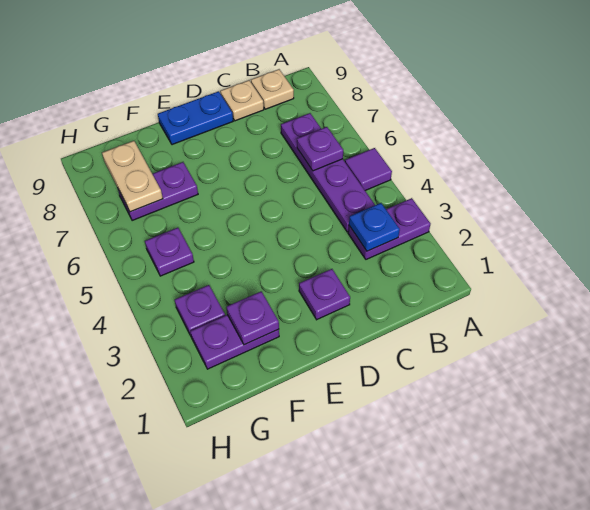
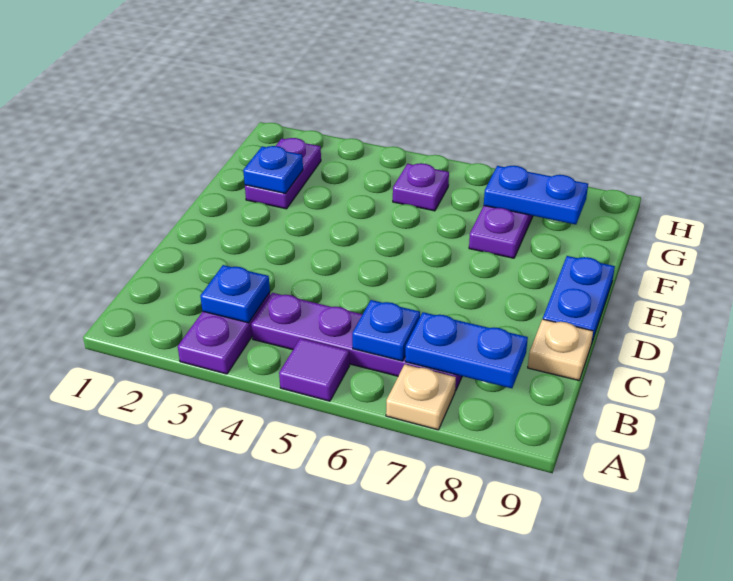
purple plate B6 level 2 -> blue plate B6 level 2
none -> blue plate B7:B8 level 2
tan plate B9 level 1 -> tan plate A7 level 1
purple plate D2 level 1 -> none
purple plate F2 level 2 -> blue plate F2 level 2
purple plate G3 level 1 -> none
tan plate G7:G8 level 2 -> blue plate G7:G8 level 2

